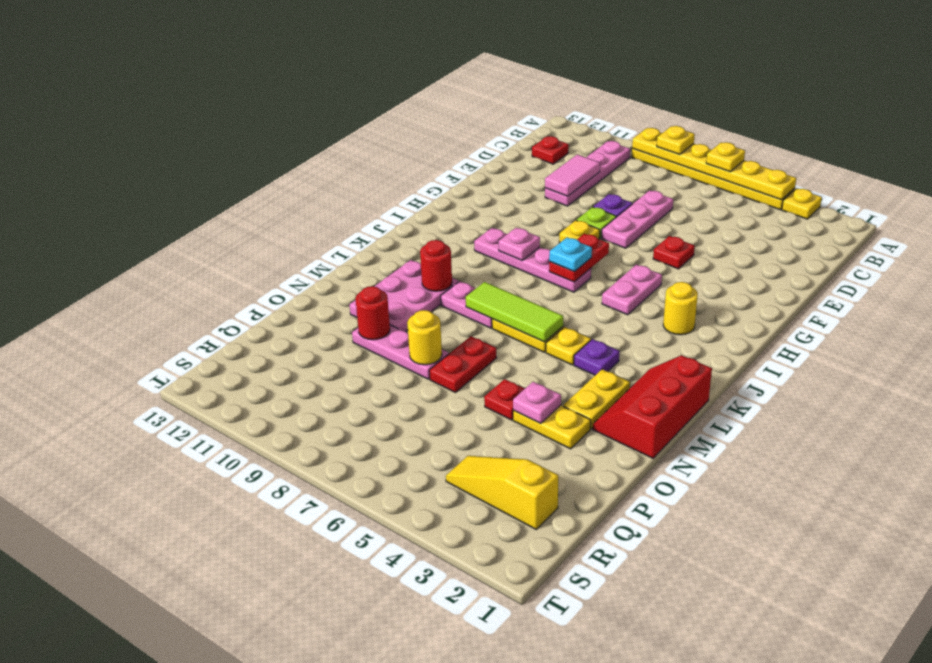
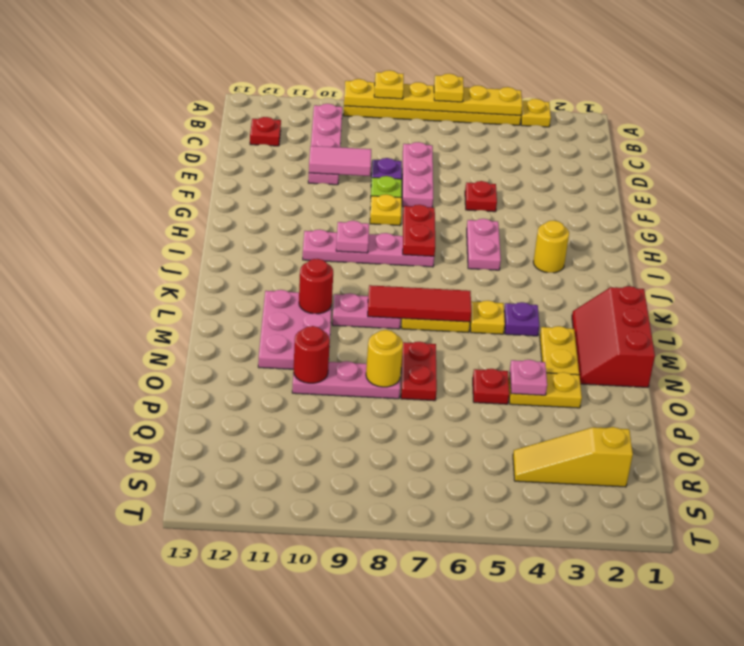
pink tile D10:E10 level 2 -> pink tile E9:E10 level 2
cyan plate I7 level 3 -> none
lime tile L6:L8 level 2 -> red tile L6:L8 level 2

